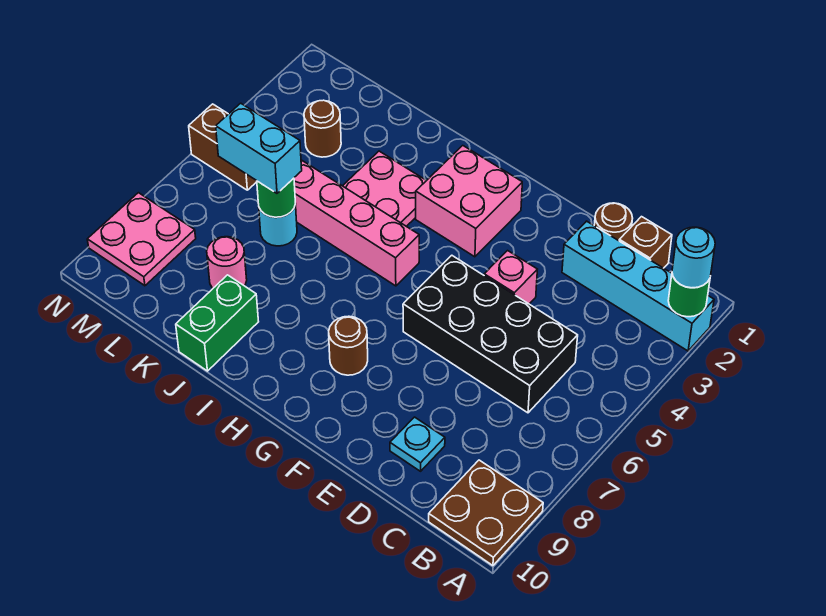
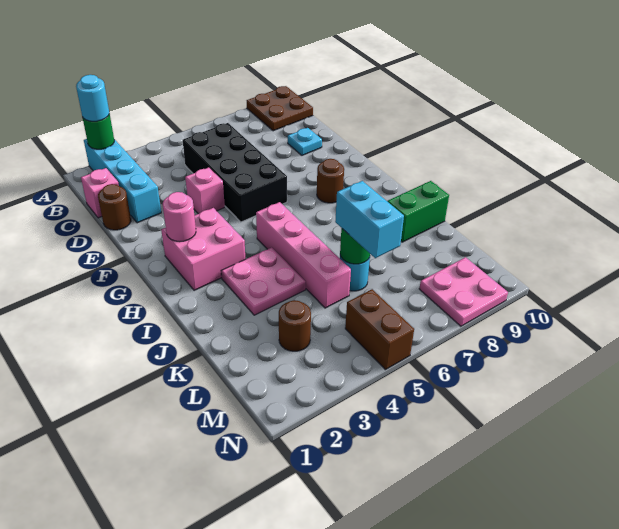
brown brick C1 level 1 -> pink brick C1 level 1
pink round brick K8 level 1 -> pink round brick G2 level 2

